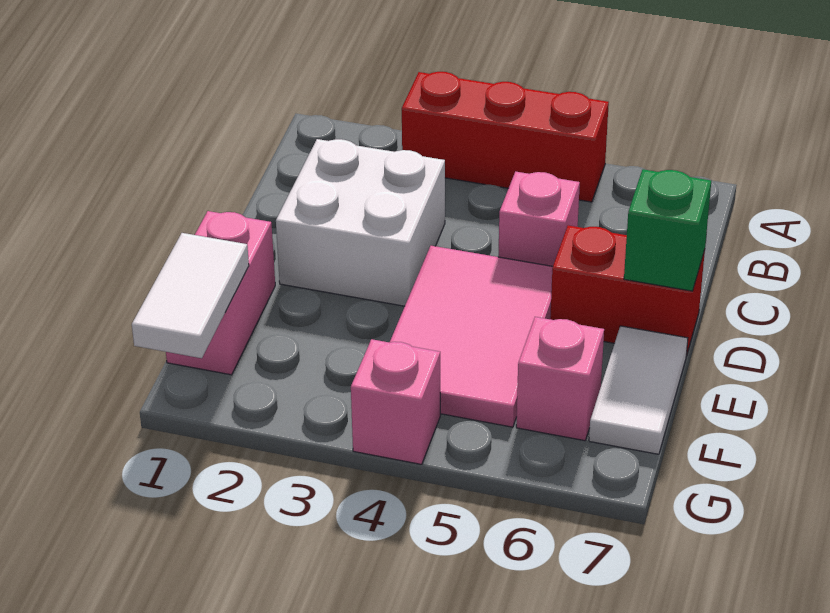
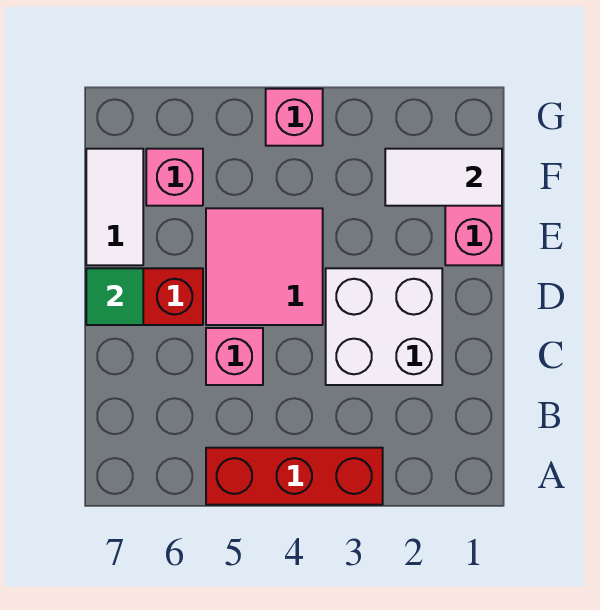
pink tile D4:F5 level 1 -> pink tile D4:E5 level 1
green brick D7 level 2 -> green tile D7 level 2
white tile F1:G1 level 2 -> white tile F1:F2 level 2

